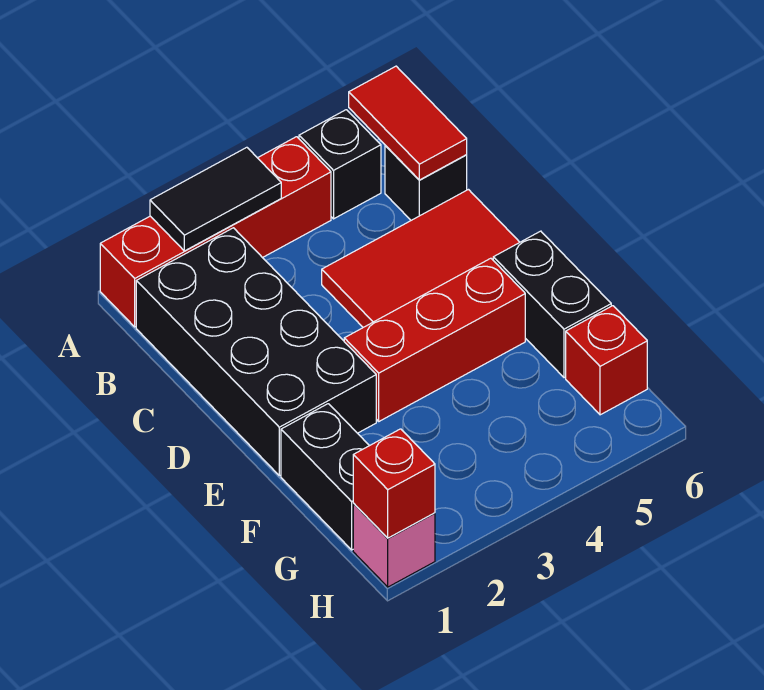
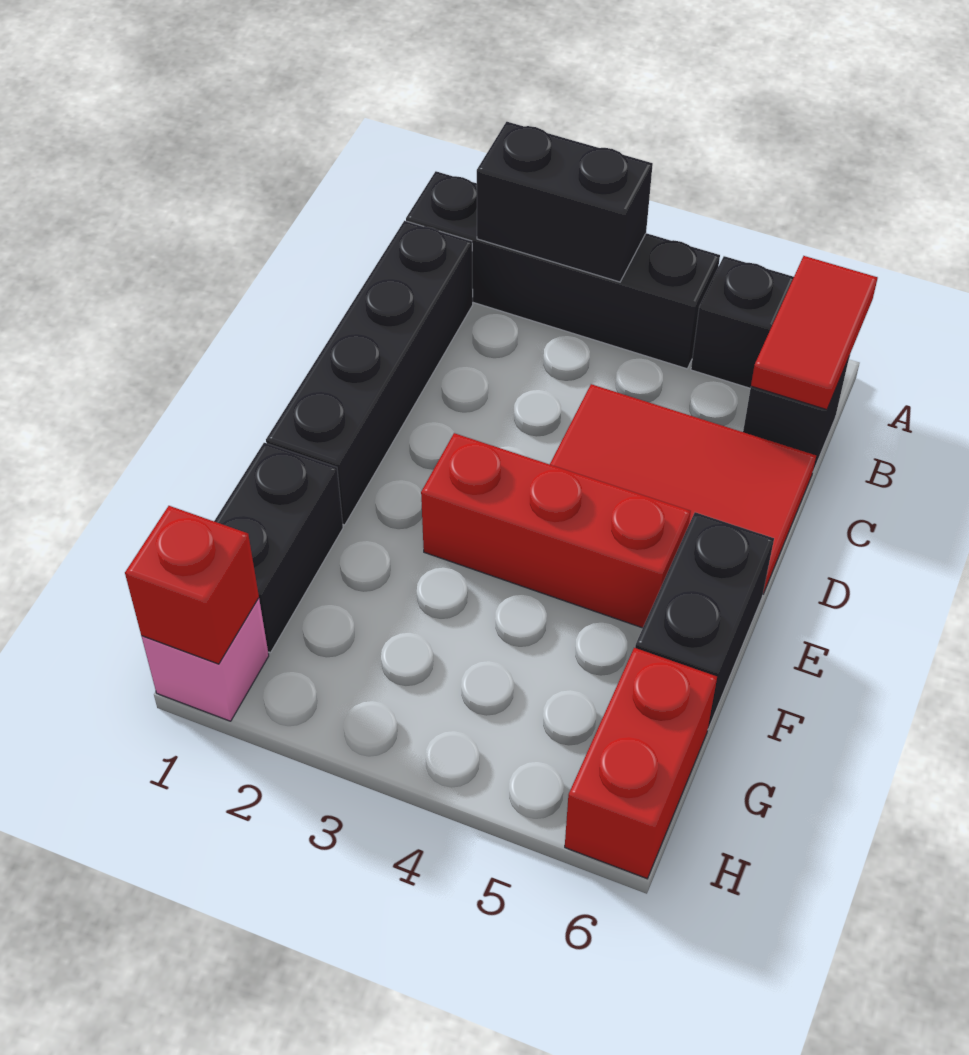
red brick A1:A4 level 1 -> black brick A1:A4 level 1
black tile A2:A3 level 2 -> black brick A2:A3 level 2
black brick B1:E2 level 1 -> black brick B1:E1 level 1
red brick G6 level 1 -> red brick G6:H6 level 1

